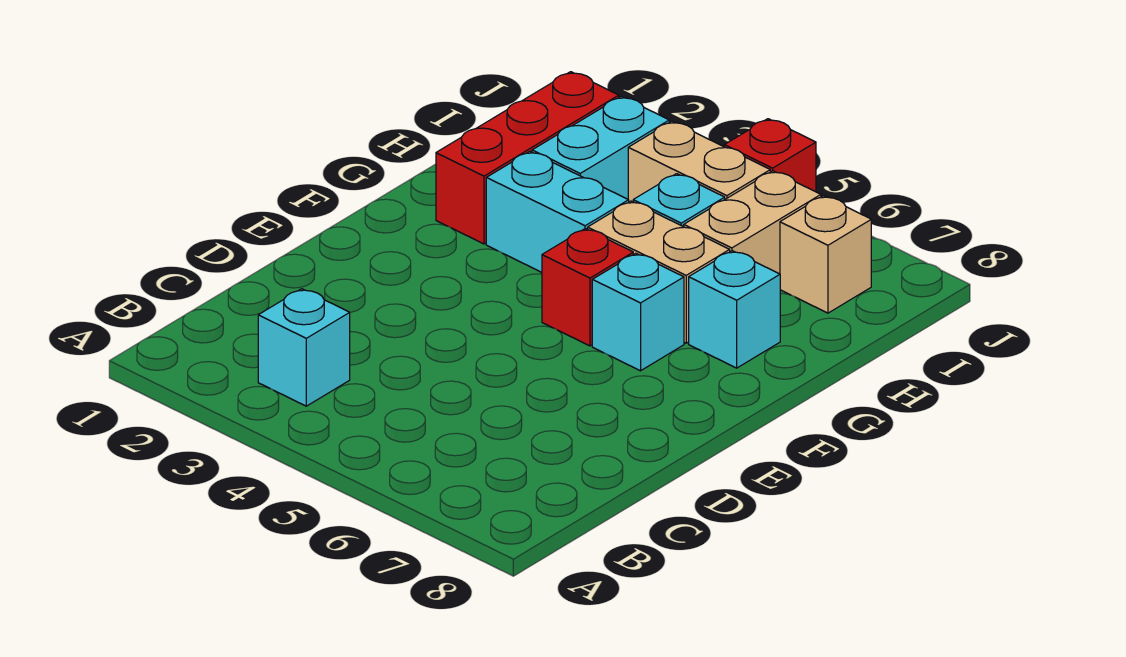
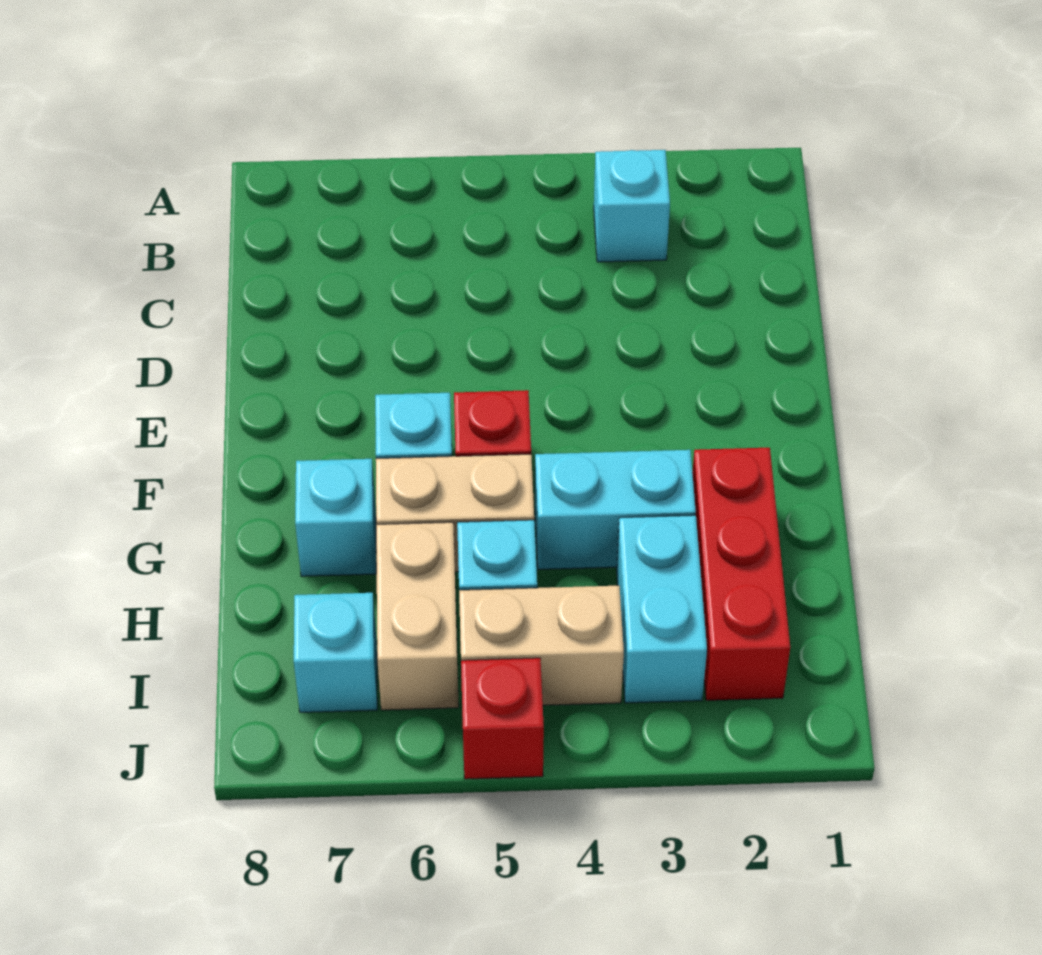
tan brick I7 level 1 -> cyan brick I7 level 1

